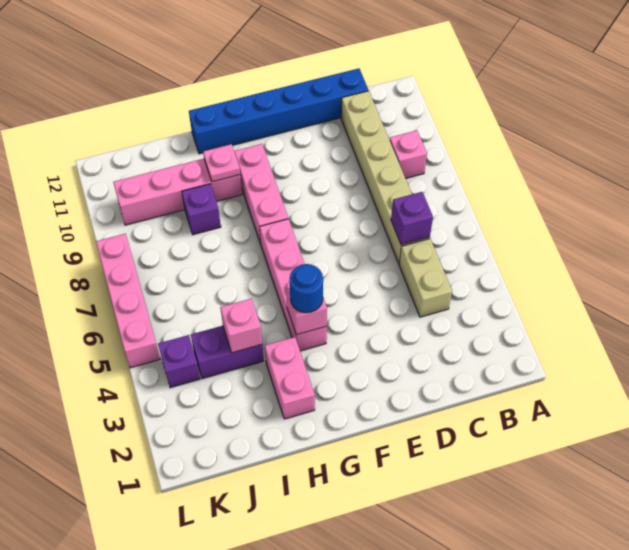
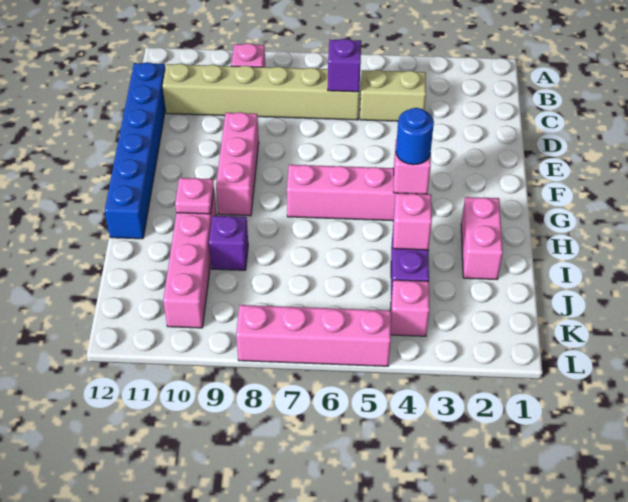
pink brick G8:G10 level 1 -> pink brick E9:G9 level 1
pink brick H2:H3 level 1 -> pink brick H2:I2 level 1
purple brick K4 level 1 -> pink brick K4 level 1

